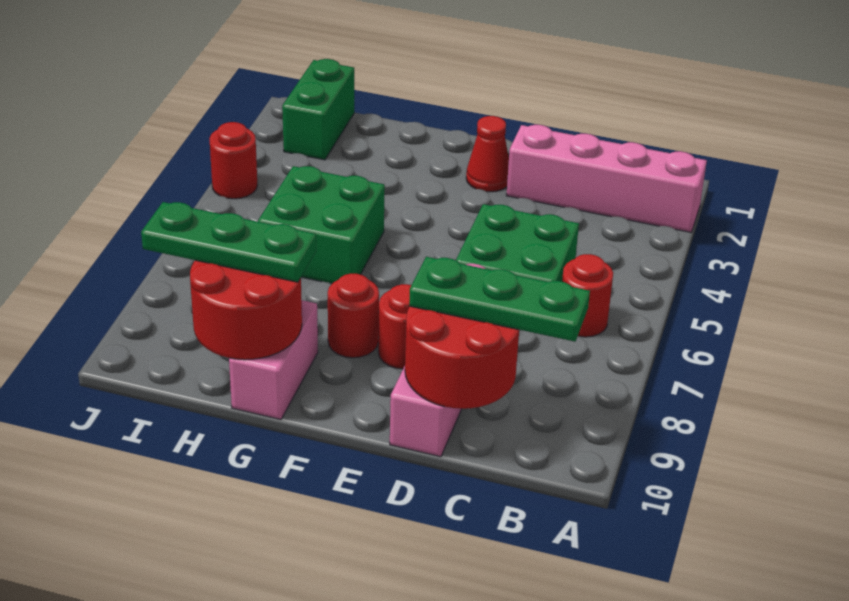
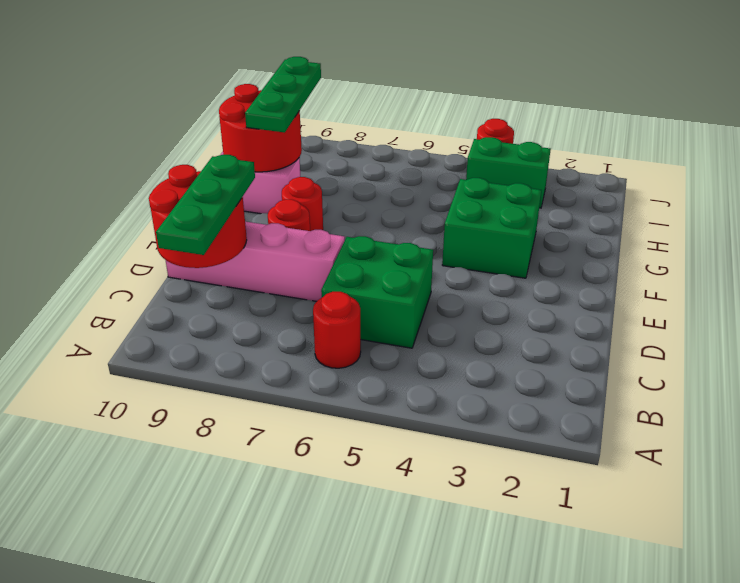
pink brick A2:D2 level 1 -> none
red cone E2 level 1 -> none
green brick G5:H6 level 1 -> green brick F3:G4 level 1
green brick I1:I2 level 1 -> green brick I3:I4 level 1

